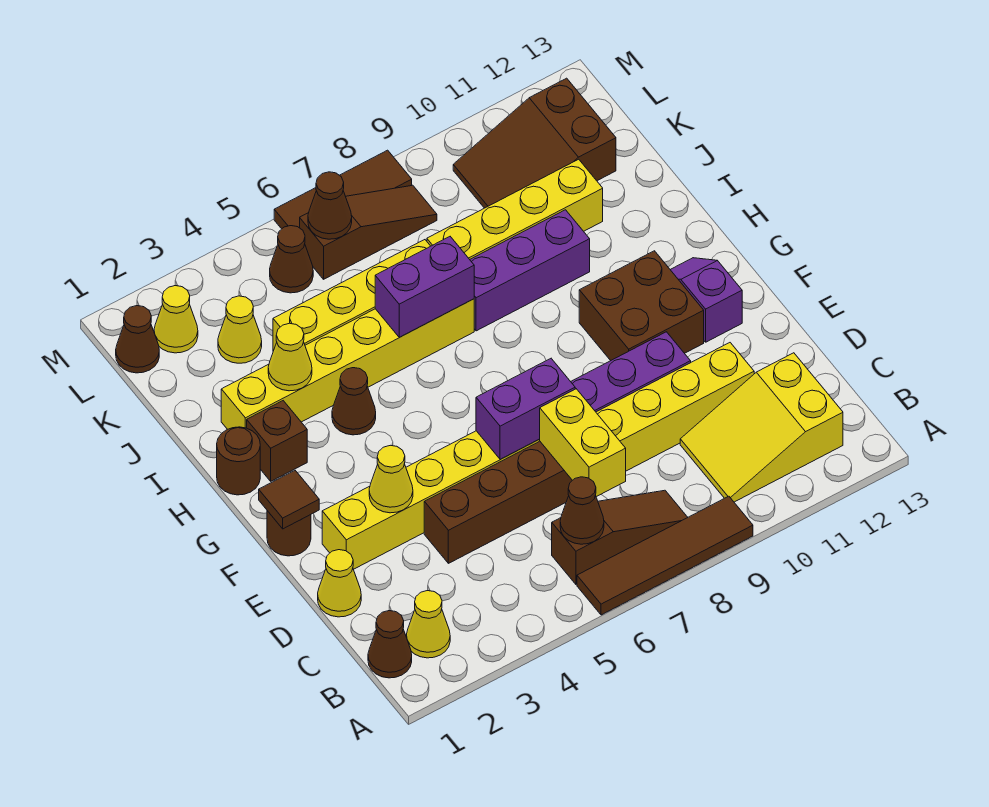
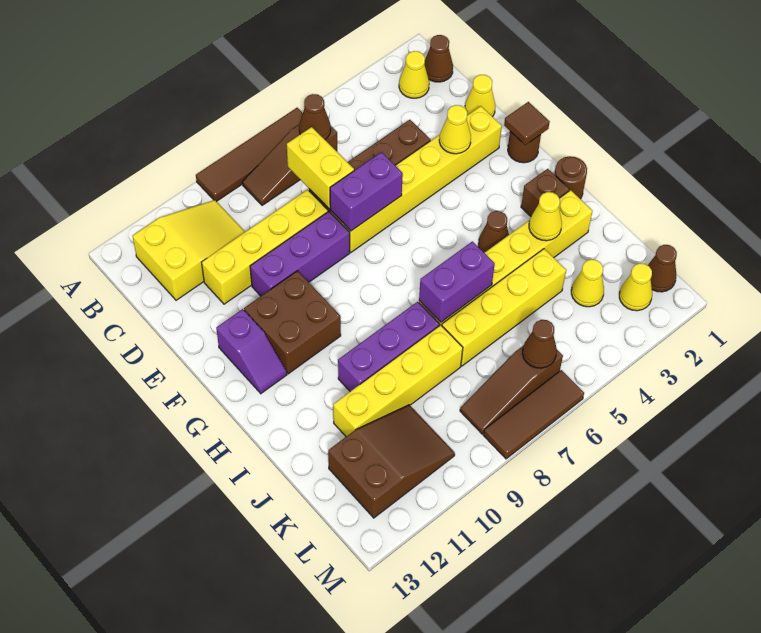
brown cone L5 level 1 -> none

